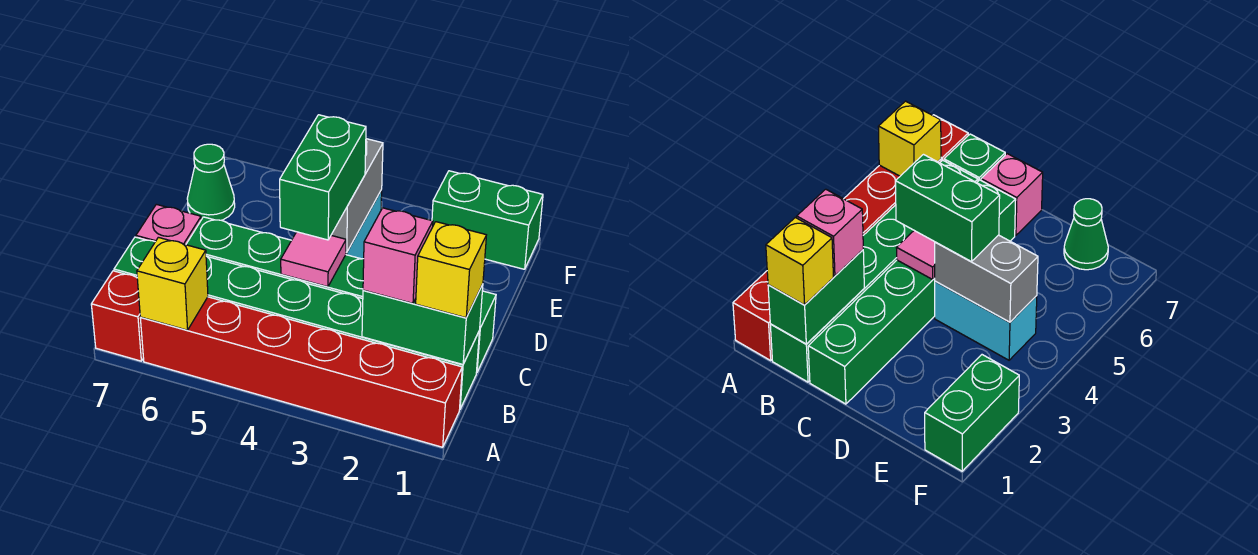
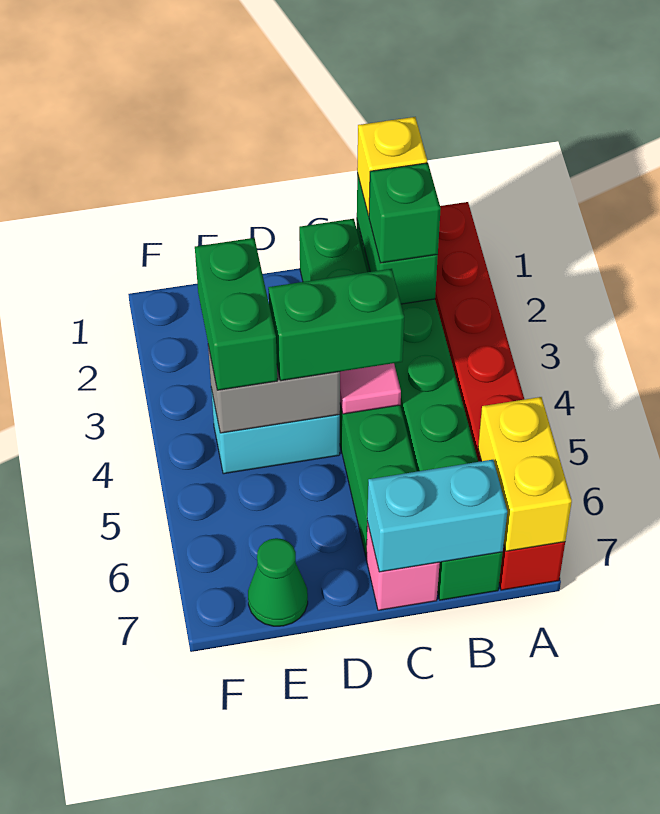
yellow brick A6 level 2 -> yellow brick A6:A7 level 2
pink brick B2 level 3 -> green brick B2 level 3
none -> cyan brick B7:C7 level 2
green brick F1:F2 level 1 -> green brick E3:E4 level 3

